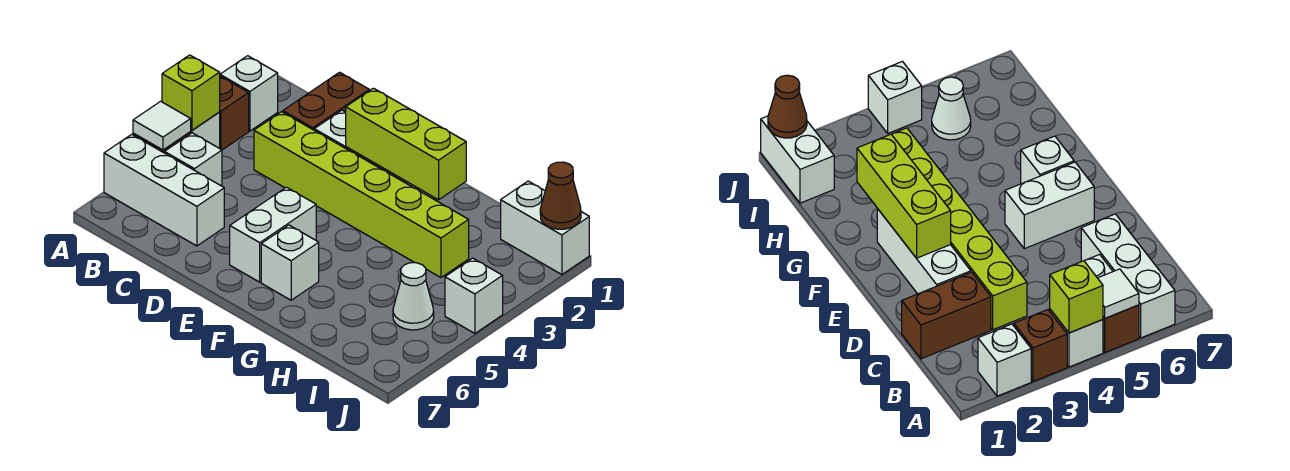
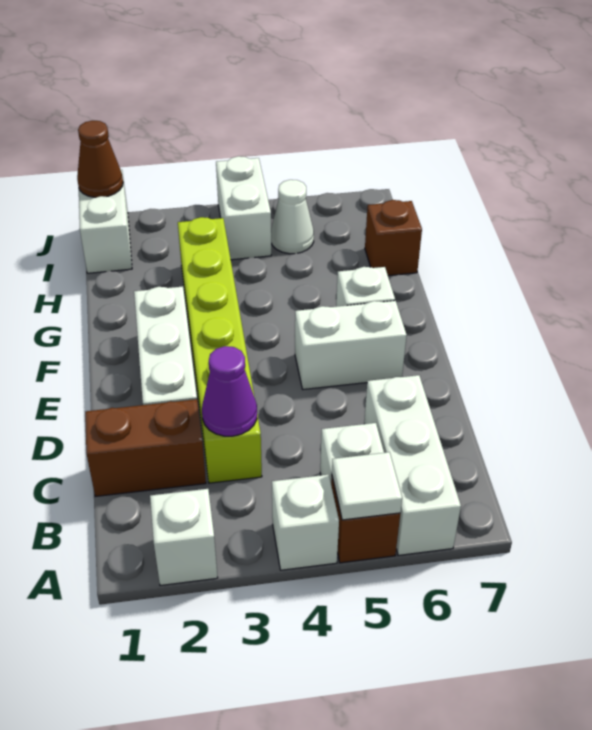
brown brick A3 level 1 -> brown brick H7 level 1
lime brick A4 level 2 -> none
none -> purple cone C3 level 2
lime brick E2:G2 level 2 -> none
white brick J4 level 1 -> white brick I4:J4 level 1

